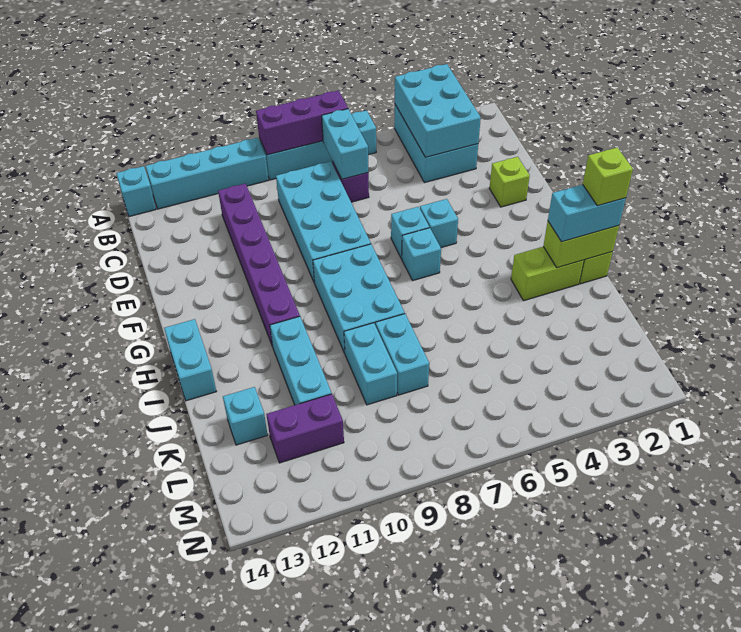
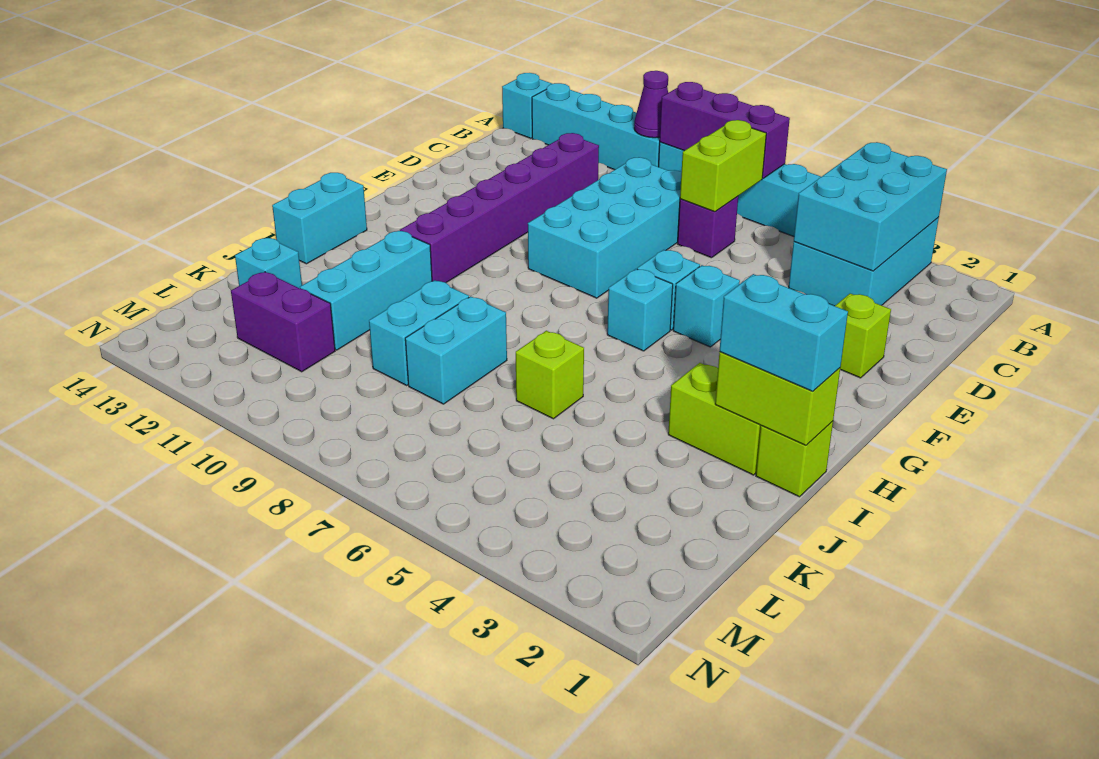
none -> purple cone A10 level 2
cyan brick B7:C7 level 2 -> lime brick B7:C7 level 2
cyan brick G8:I9 level 1 -> none
lime brick I1 level 4 -> lime brick J6 level 1

